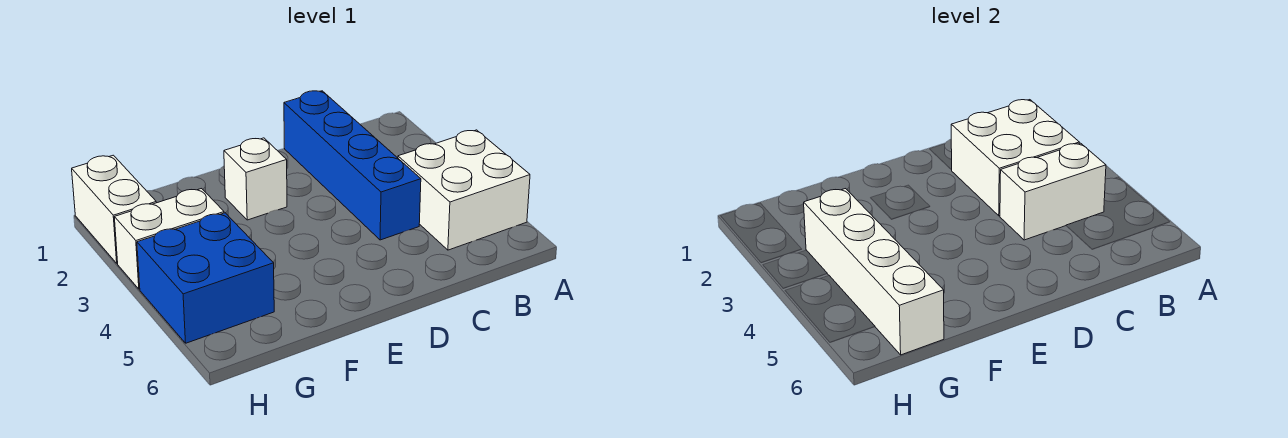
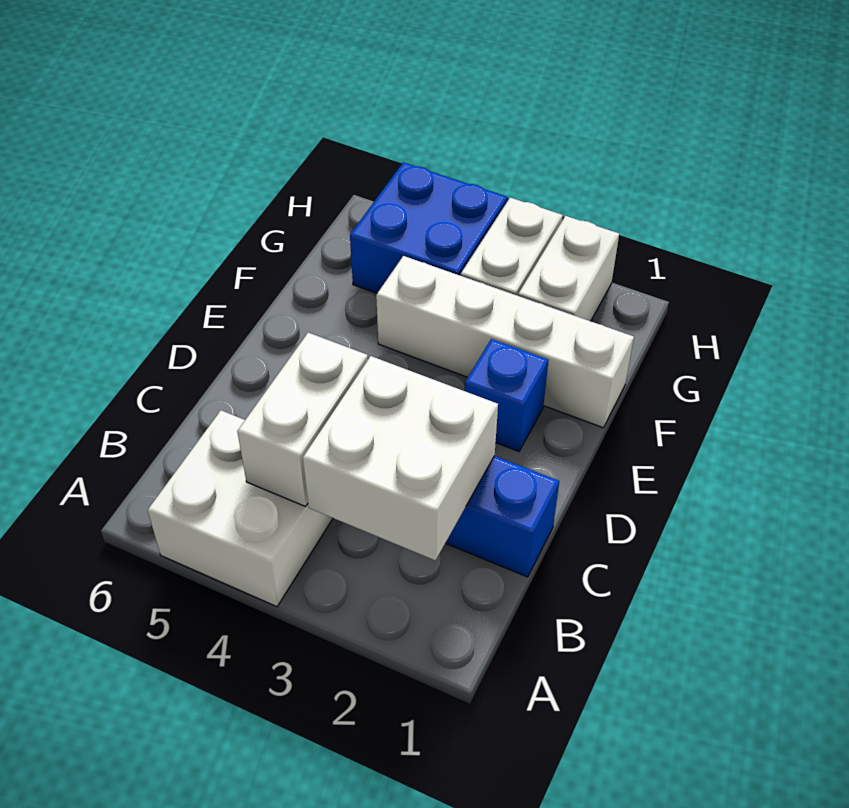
white brick E2 level 1 -> blue brick E2 level 1
white brick G3:G6 level 2 -> white brick F1:F4 level 1
white brick H1:H2 level 1 -> white brick G2:H2 level 1

